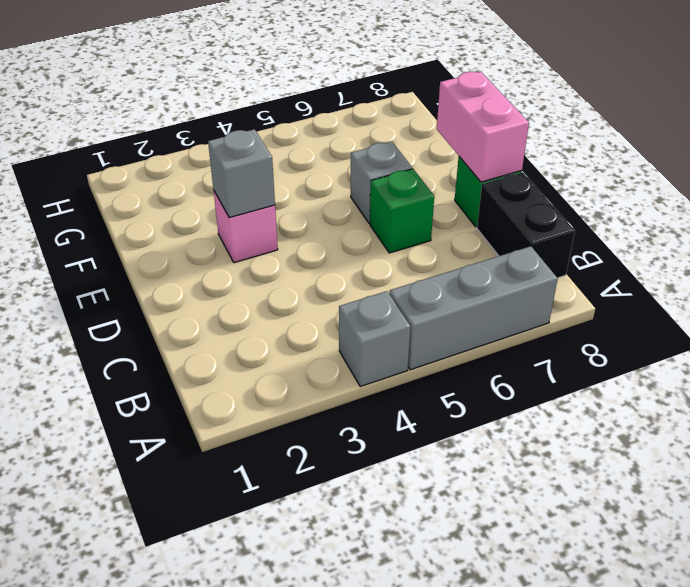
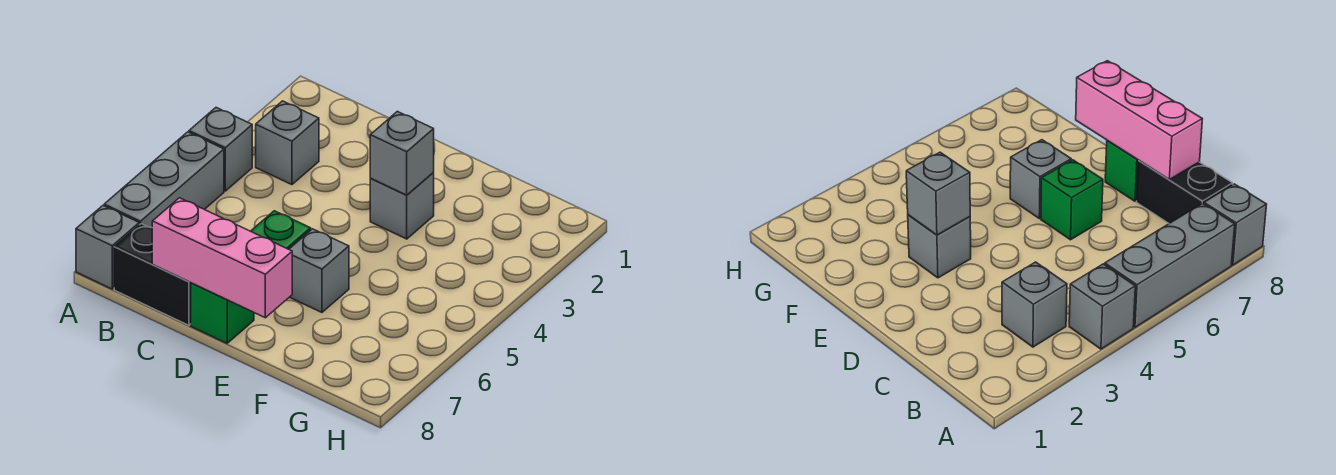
none -> grey brick A8 level 1
none -> grey brick B3 level 1
pink brick D8:E8 level 2 -> pink brick C8:E8 level 2
pink brick E3 level 1 -> grey brick E3 level 1

